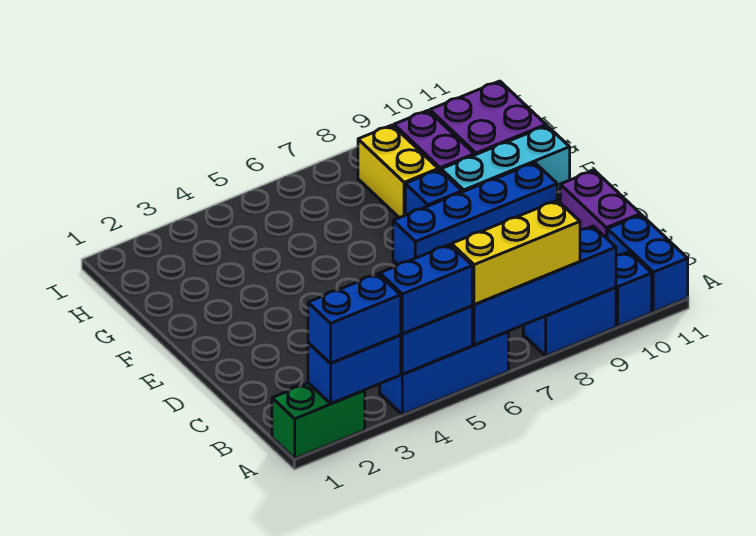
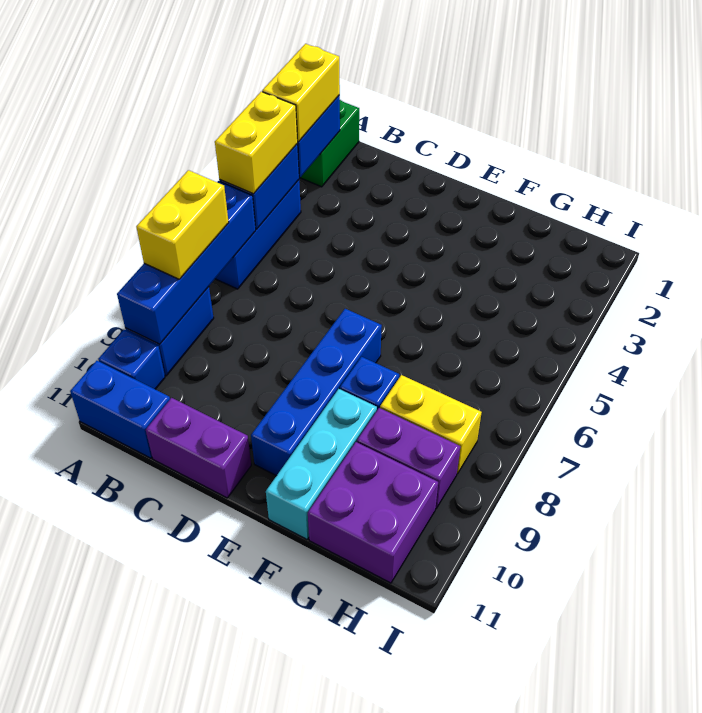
blue brick A2:A3 level 3 -> yellow brick A2:A3 level 3
blue brick A4:A5 level 3 -> yellow brick A4:A5 level 3
yellow brick A6:A8 level 3 -> yellow brick A7:A8 level 3

